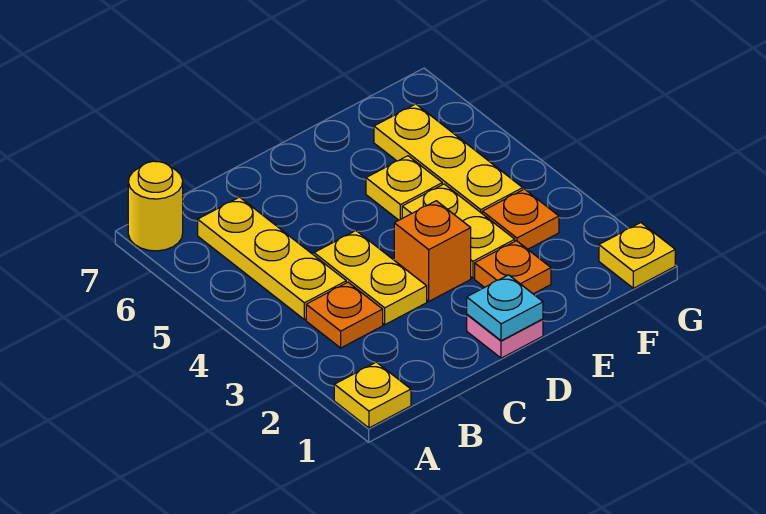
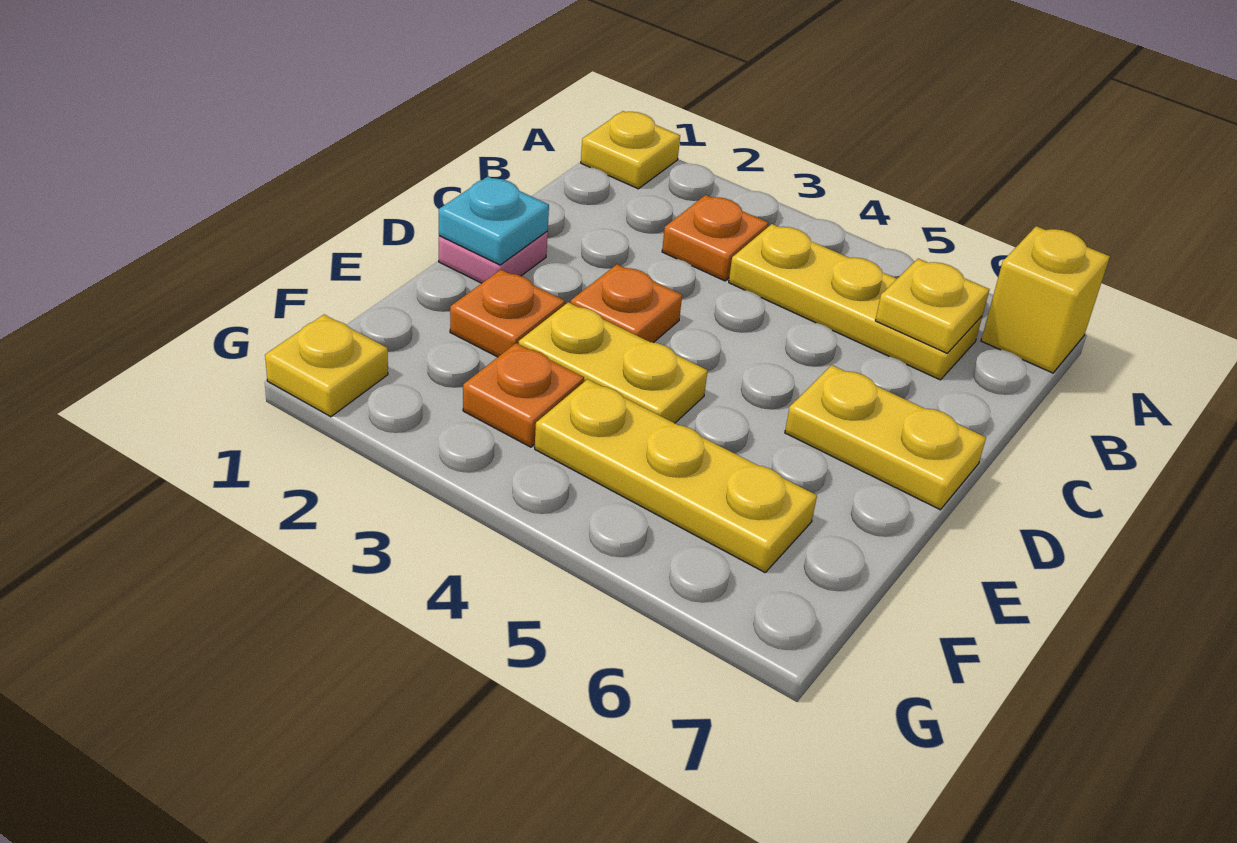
yellow round brick A7 level 1 -> yellow brick A7 level 1
yellow plate C3:C4 level 1 -> yellow plate D6:D7 level 1
orange brick D3 level 1 -> orange plate D3 level 1
yellow plate E5 level 1 -> yellow plate B6 level 2

